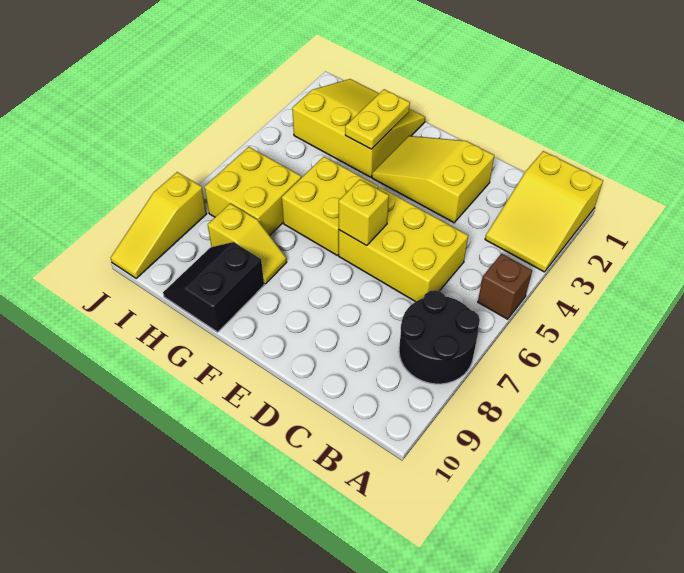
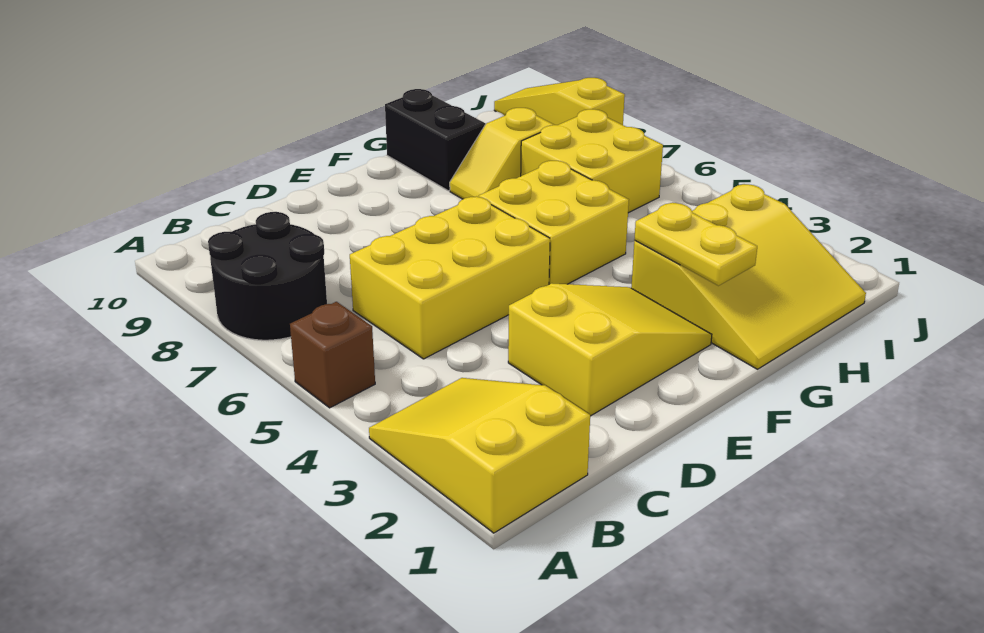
yellow brick E6 level 2 -> none

